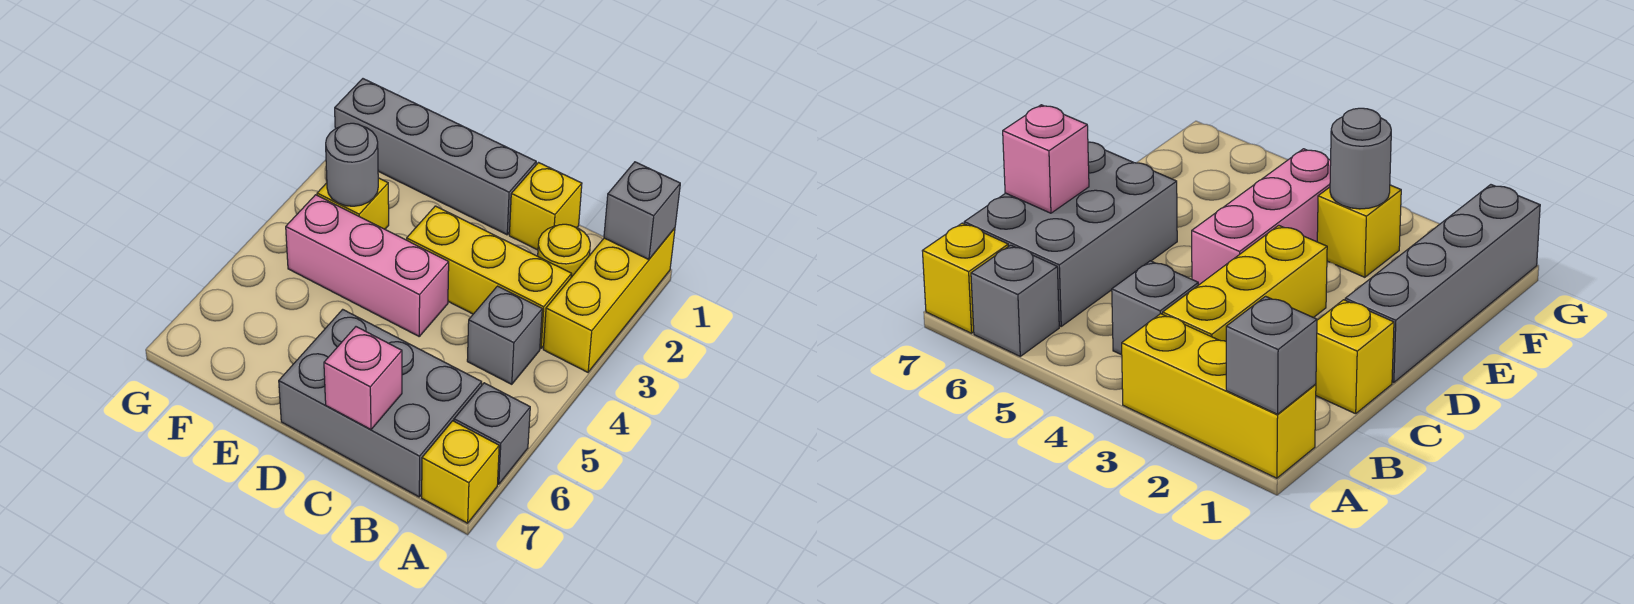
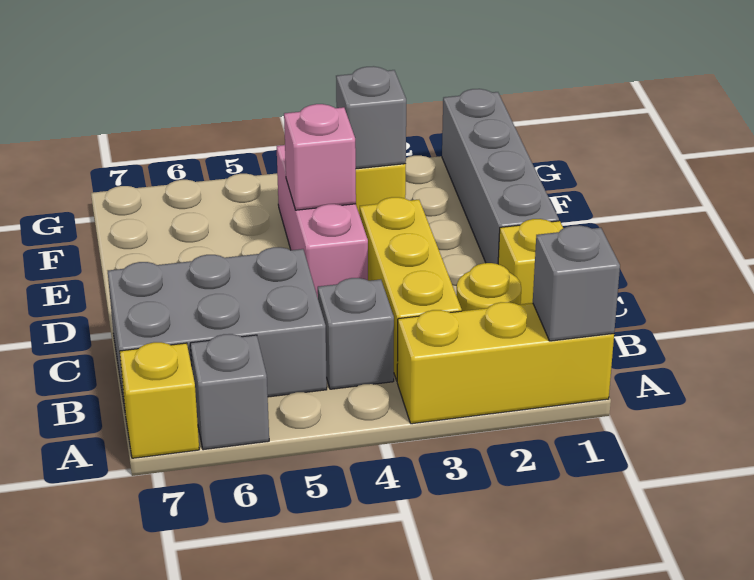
grey brick B6:D7 level 1 -> grey brick B5:C7 level 1
pink brick C7 level 2 -> pink brick E4 level 2
grey round brick F3 level 2 -> grey brick F3 level 2

